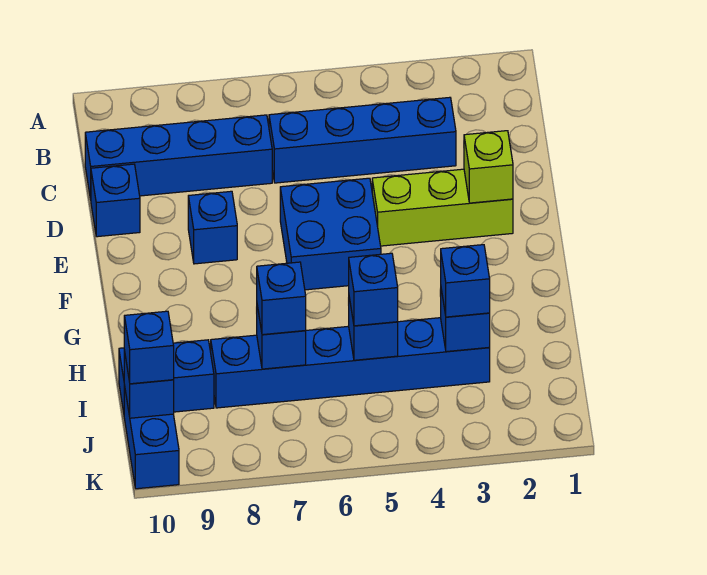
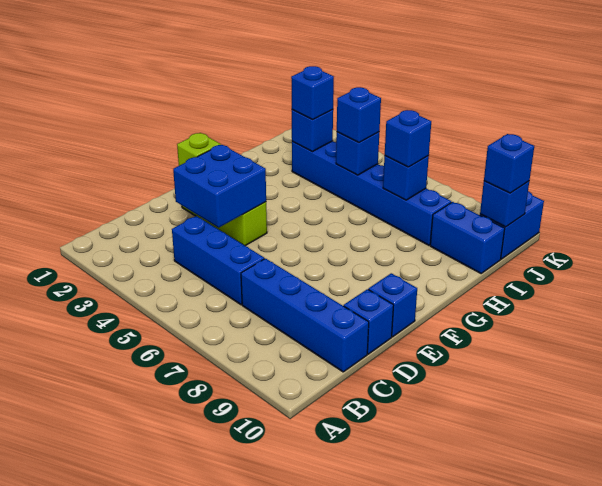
blue brick C3:C6 level 1 -> blue brick C4:C6 level 1
blue brick E5:F6 level 1 -> blue brick D3:E4 level 2
blue brick E8 level 1 -> blue brick E10 level 1

